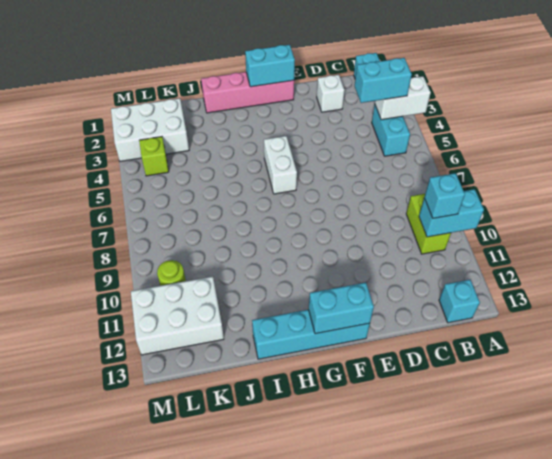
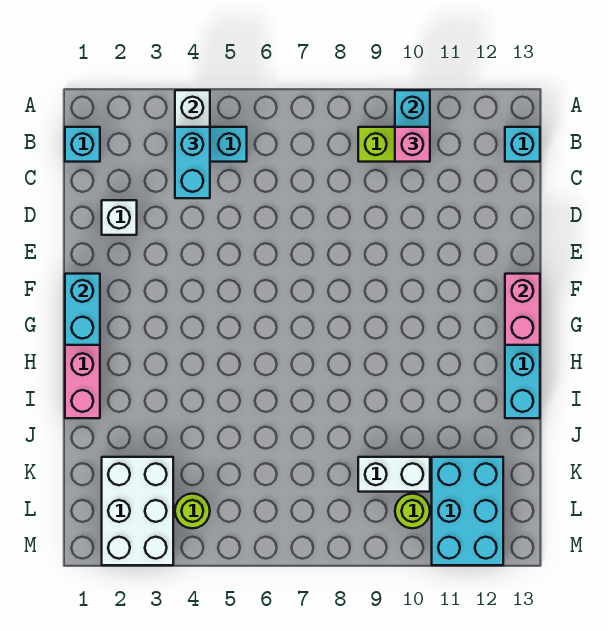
cyan brick B10 level 3 -> pink brick B10 level 3
cyan brick F13:G13 level 2 -> pink brick F13:G13 level 2
white brick G5:G6 level 1 -> white brick K9:K10 level 1
white brick K11:M12 level 1 -> cyan brick K11:M12 level 1
lime brick L4 level 1 -> lime round brick L4 level 1

